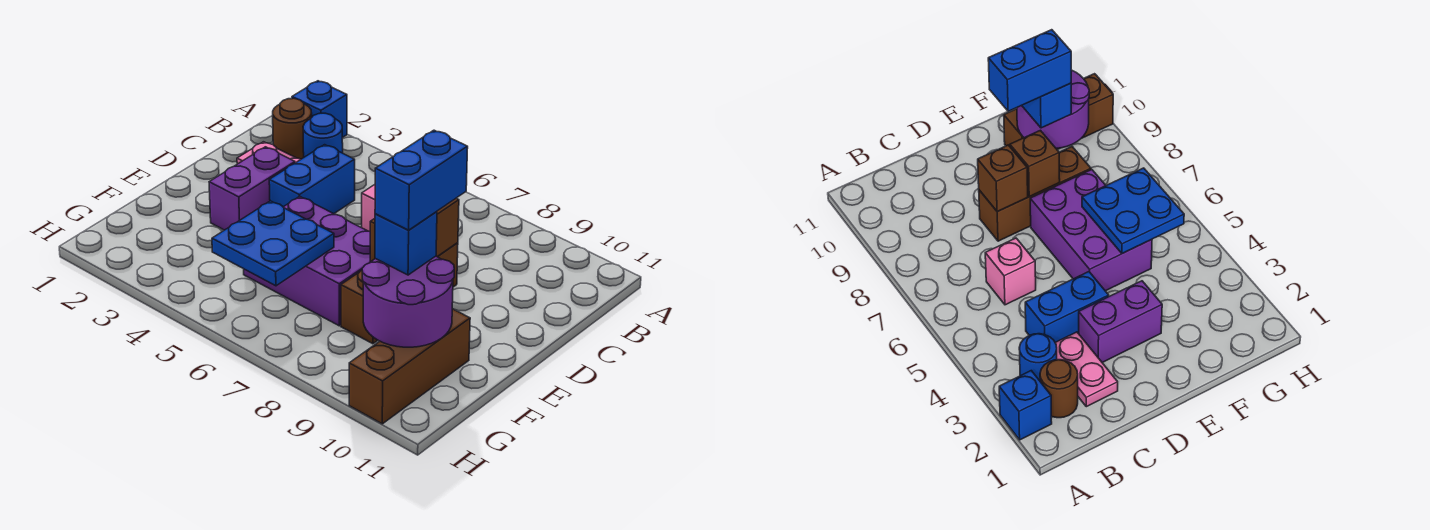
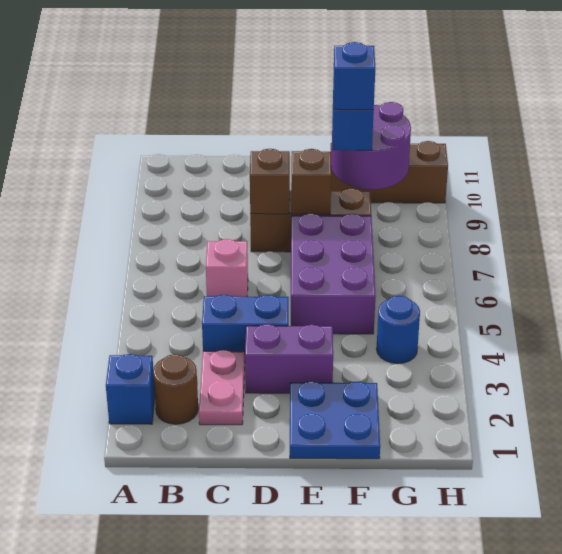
blue round brick B3 level 1 -> blue round brick G4 level 1
blue brick E9:F9 level 4 -> blue brick F9 level 4
blue plate F5:G6 level 2 -> blue plate E1:F2 level 1

